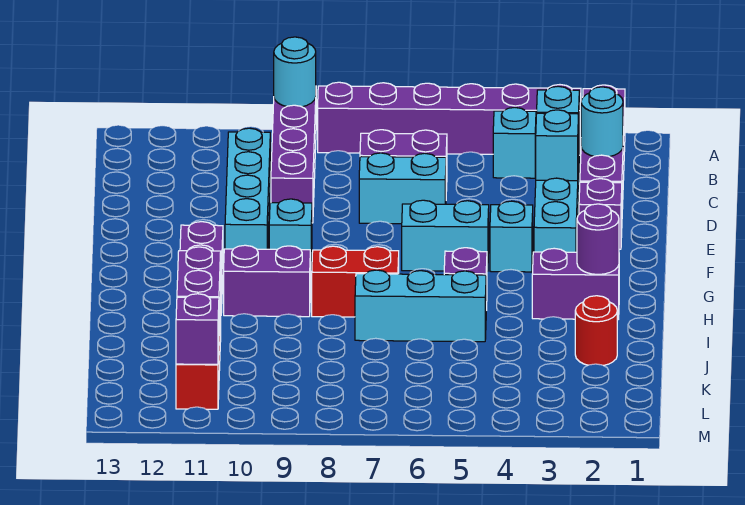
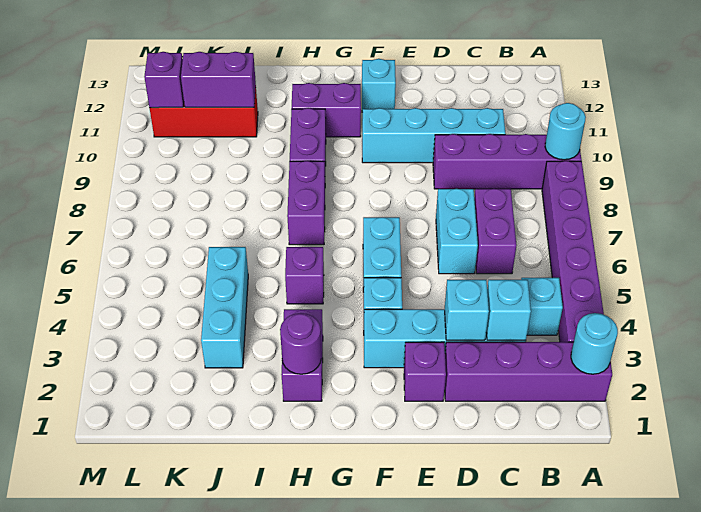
cyan round brick C2 level 2 -> cyan round brick A2 level 2
cyan brick F9 level 1 -> cyan brick F12 level 1
red brick H7:H8 level 1 -> purple brick H7:H8 level 1
cyan brick I5:I7 level 1 -> cyan brick J3:J5 level 1
red round brick J2 level 1 -> none

